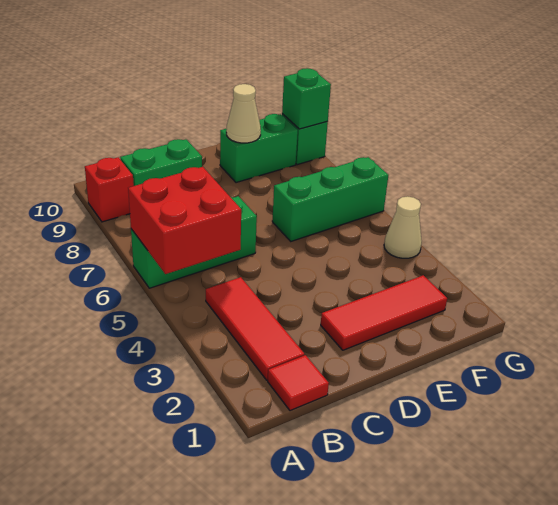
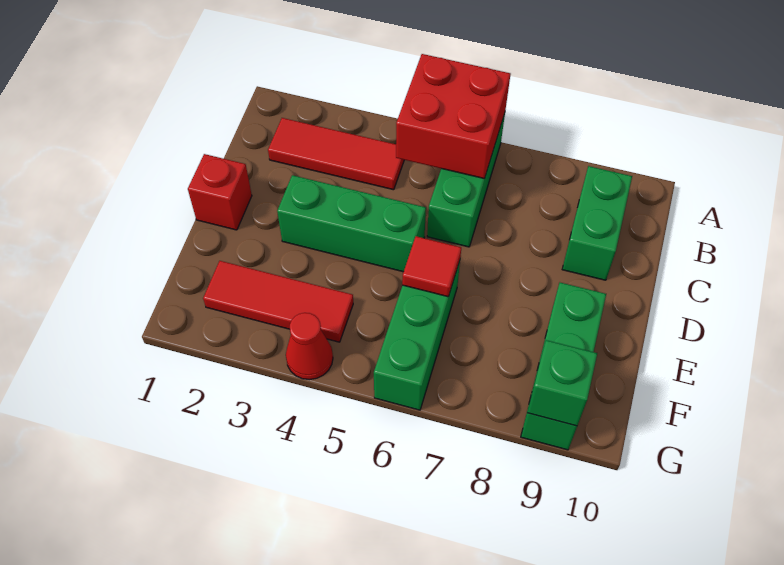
red brick A9 level 1 -> red brick D1 level 1
red tile B1 level 1 -> red tile E6 level 2
red tile D2:F2 level 1 -> red tile F2:F4 level 1
none -> green brick D3:D5 level 1
tan cone E9 level 2 -> none
tan cone G4 level 1 -> red cone G4 level 1

